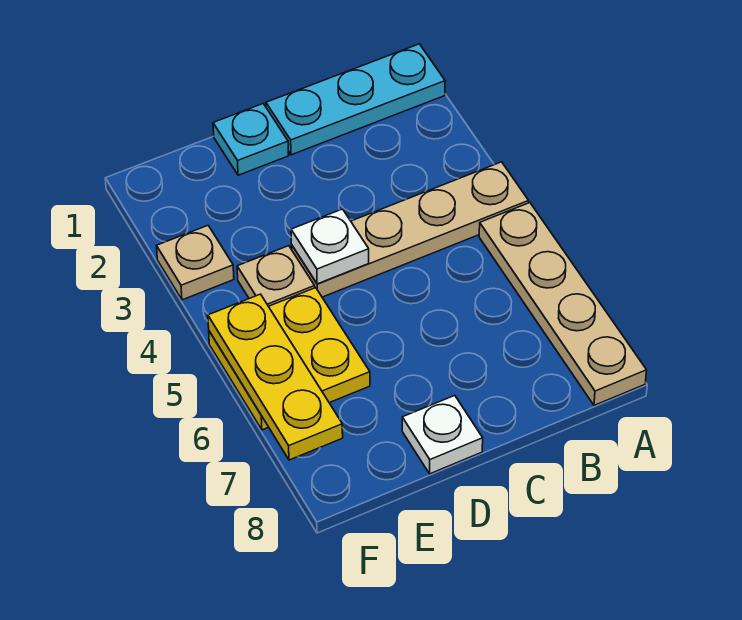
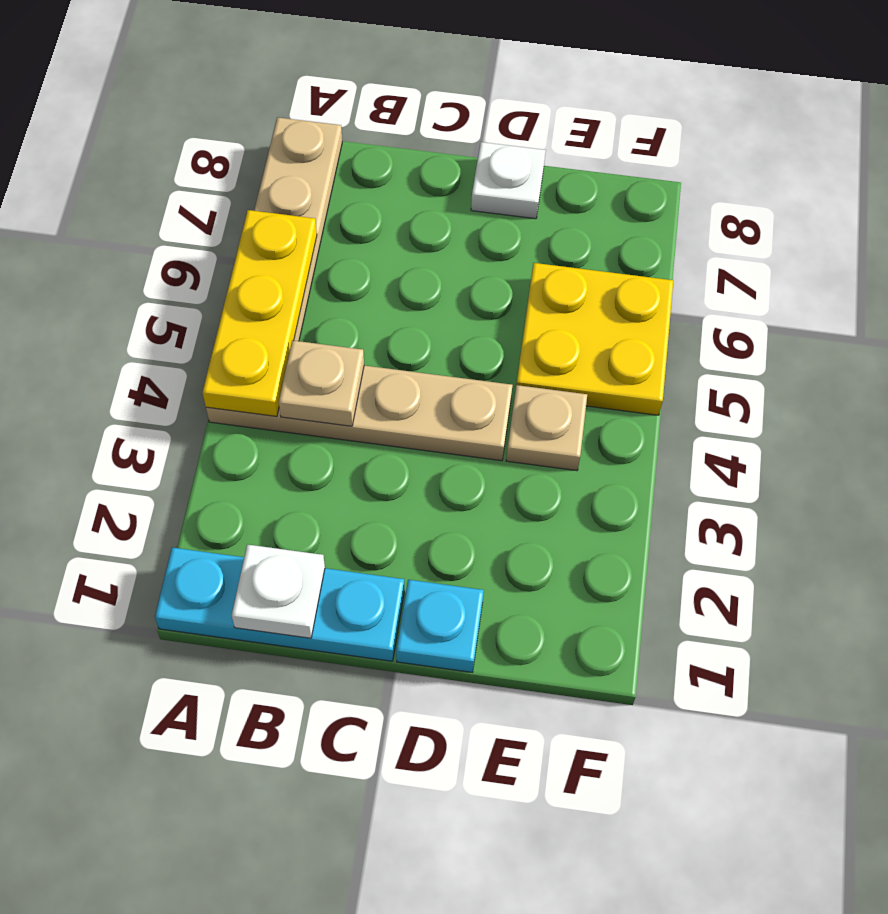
white plate D4 level 2 -> white plate B1 level 2
tan plate F3 level 1 -> tan plate B4 level 2
yellow plate F5:F7 level 2 -> yellow plate A4:A6 level 2

